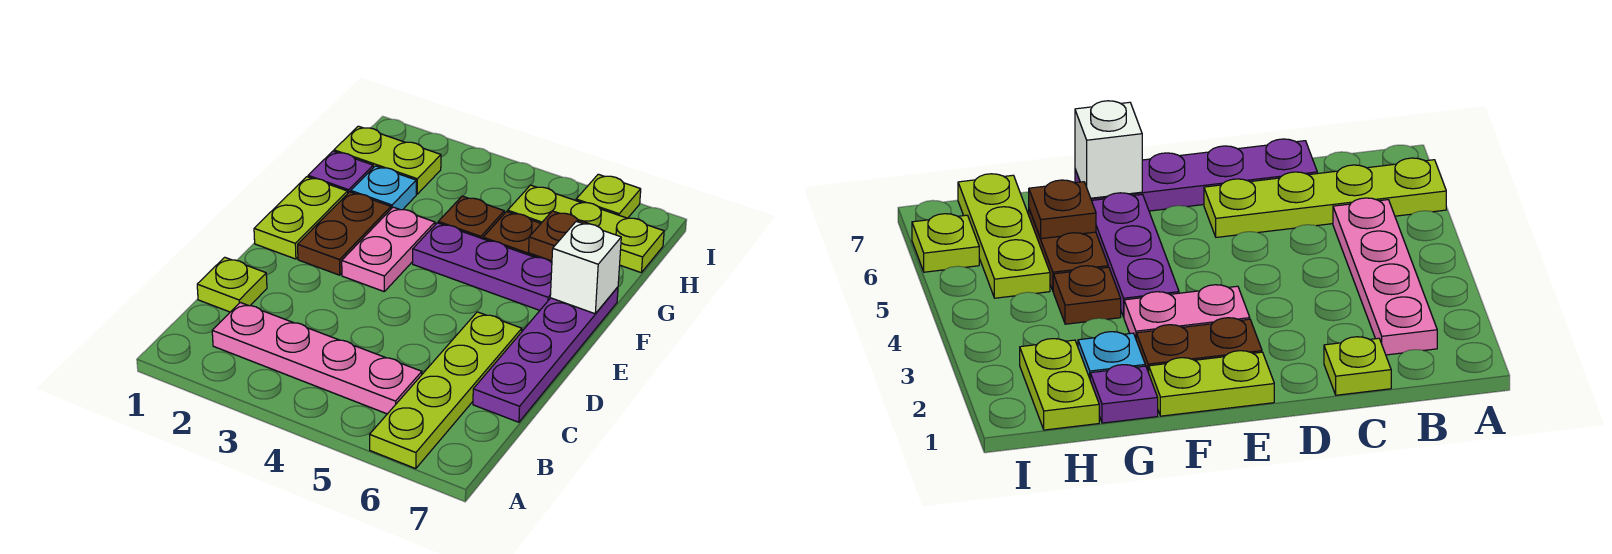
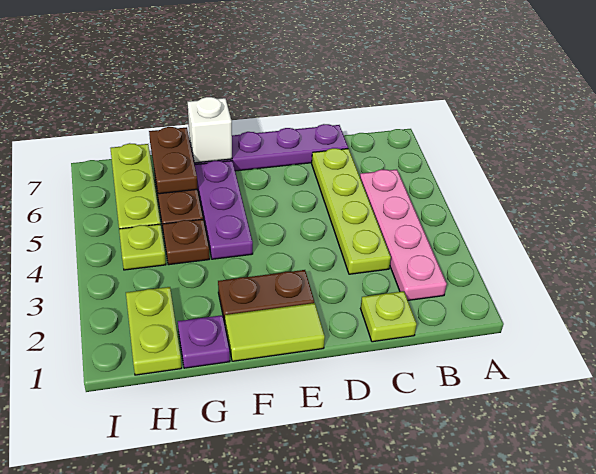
lime plate A6:D6 level 1 -> lime plate C3:C6 level 1
lime plate E1:F1 level 1 -> lime tile E1:F1 level 1
pink plate E3:F3 level 1 -> none
cyan plate G2 level 1 -> none
brown plate G6 level 2 -> brown plate G6:G7 level 2
lime plate I6 level 1 -> lime plate H4 level 1

